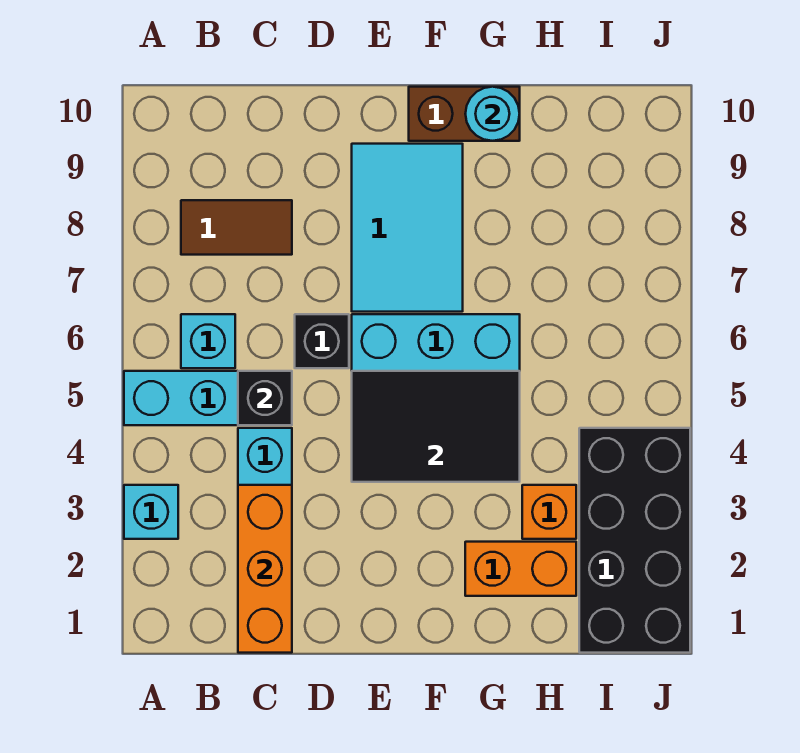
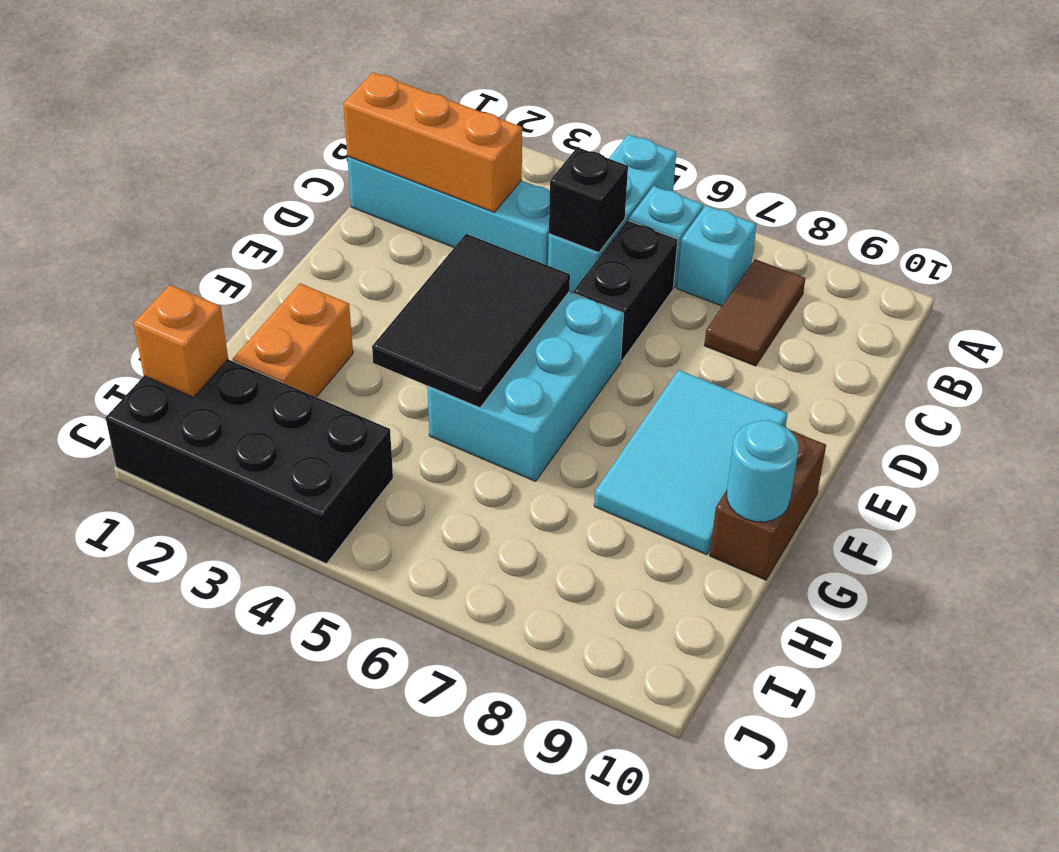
cyan brick A3 level 1 -> cyan brick B7 level 1
black brick D6 level 1 -> black brick C6:D6 level 1
cyan tile E7:F9 level 1 -> cyan tile E8:G9 level 1
orange brick H3 level 1 -> orange brick I1 level 2

